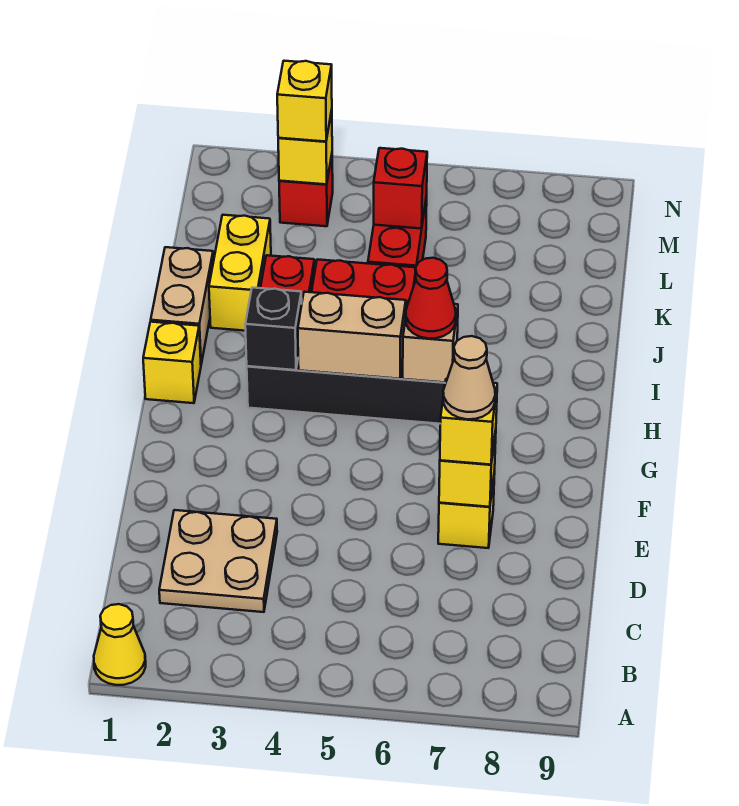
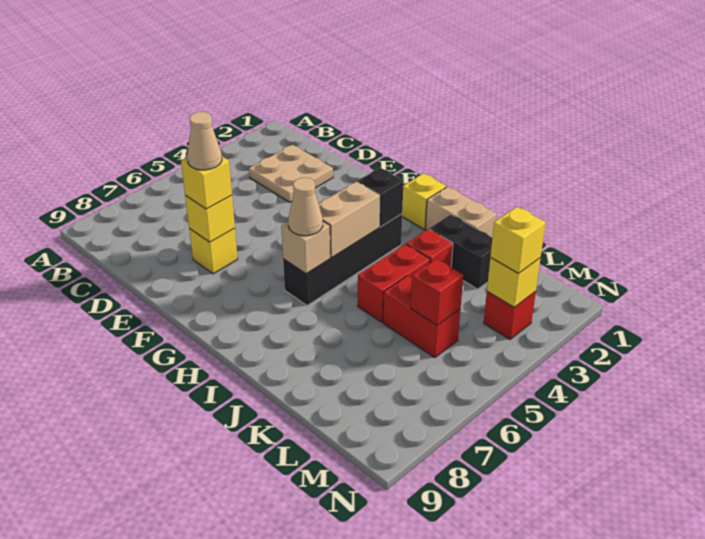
yellow cone A1 level 1 -> none
red cone H6 level 3 -> tan cone H6 level 3
yellow brick J2:K2 level 1 -> black brick J2:K2 level 1

